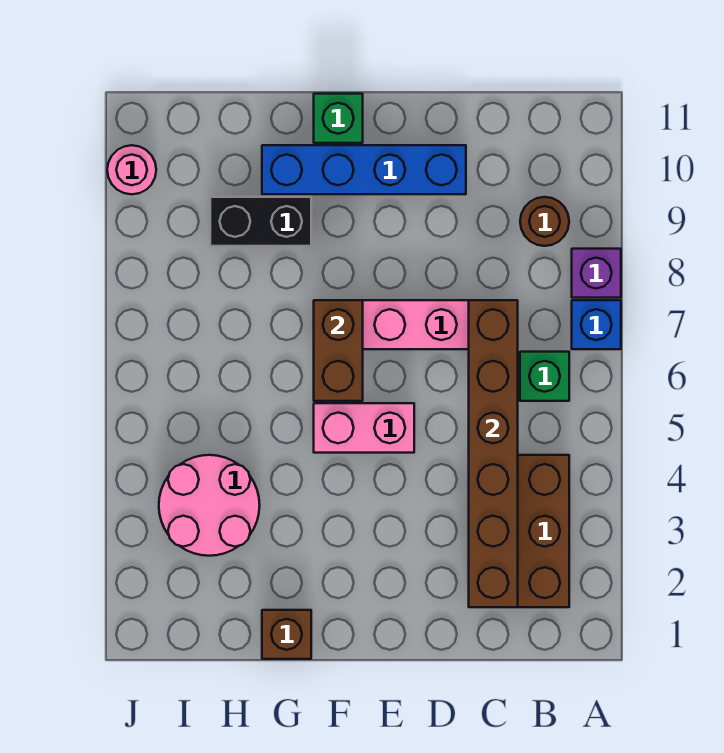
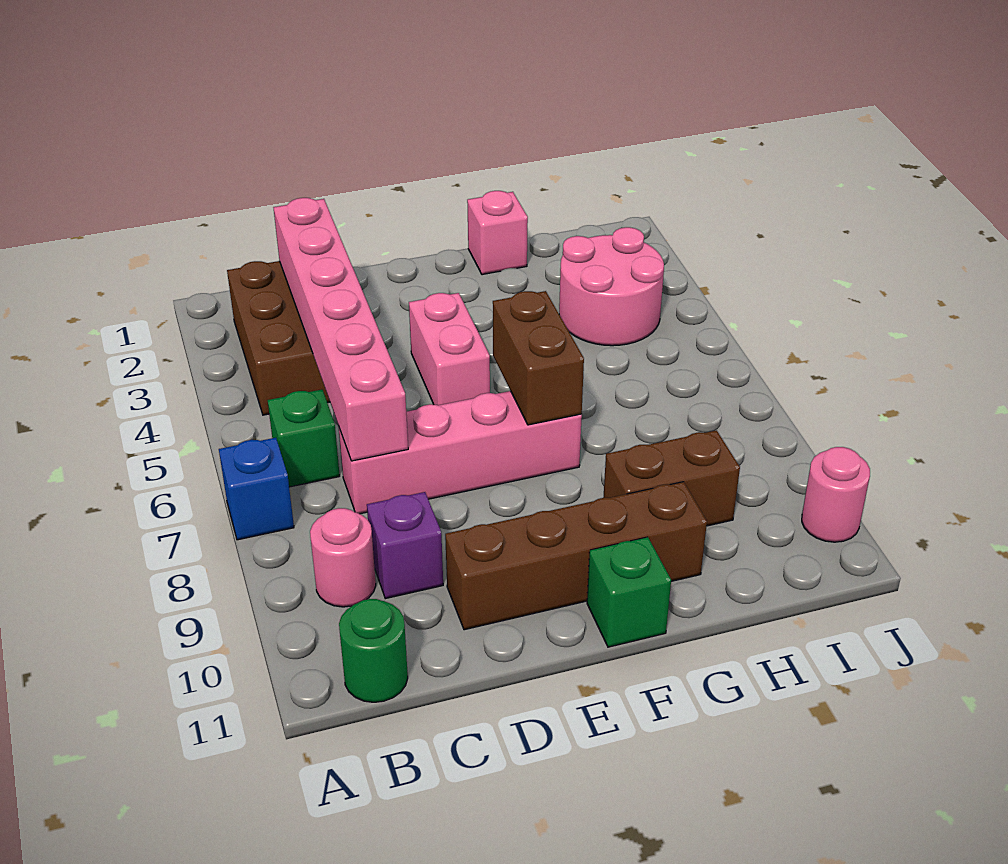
purple brick A8 level 1 -> purple brick C9 level 1
brown round brick B9 level 1 -> pink round brick B9 level 1
none -> green round brick B11 level 1
brown brick C2:C7 level 2 -> pink brick C2:C7 level 2
blue brick D10:G10 level 1 -> brown brick D10:G10 level 1
pink brick E5:F5 level 1 -> pink brick E4:E5 level 1
brown brick G1 level 1 -> pink brick G1 level 1
black brick G9:H9 level 1 -> brown brick G9:H9 level 1

